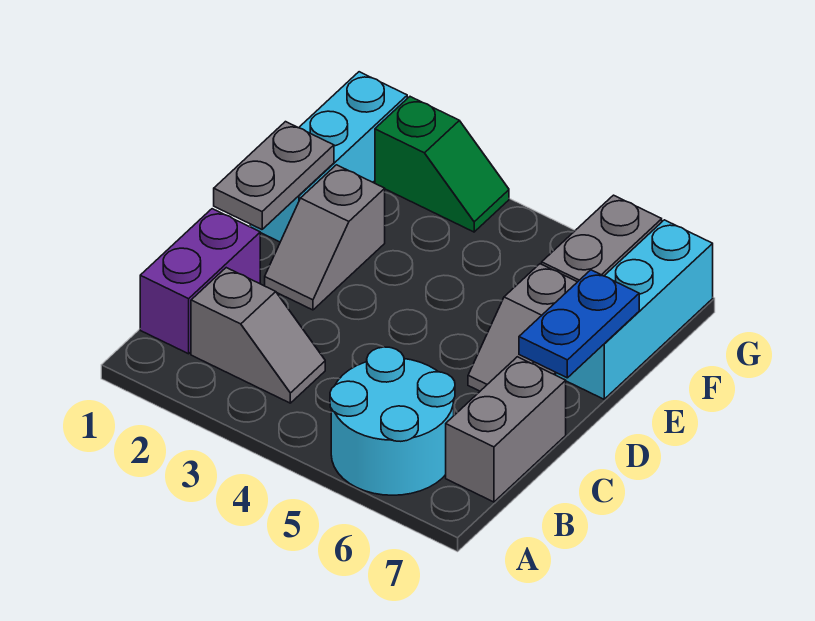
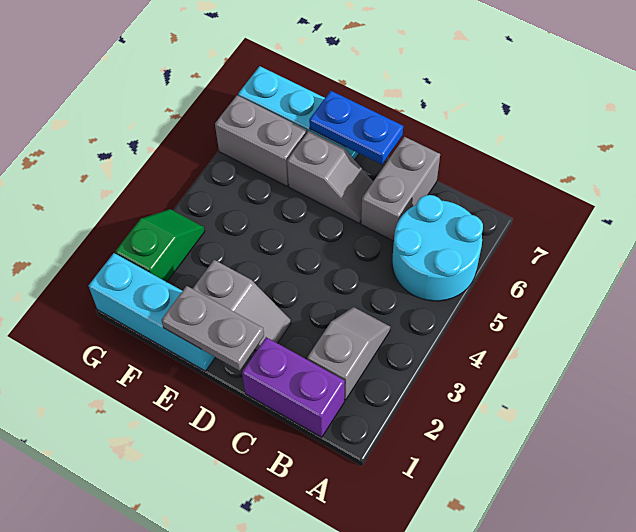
grey brick B7:C7 level 1 -> grey brick C6:C7 level 1

